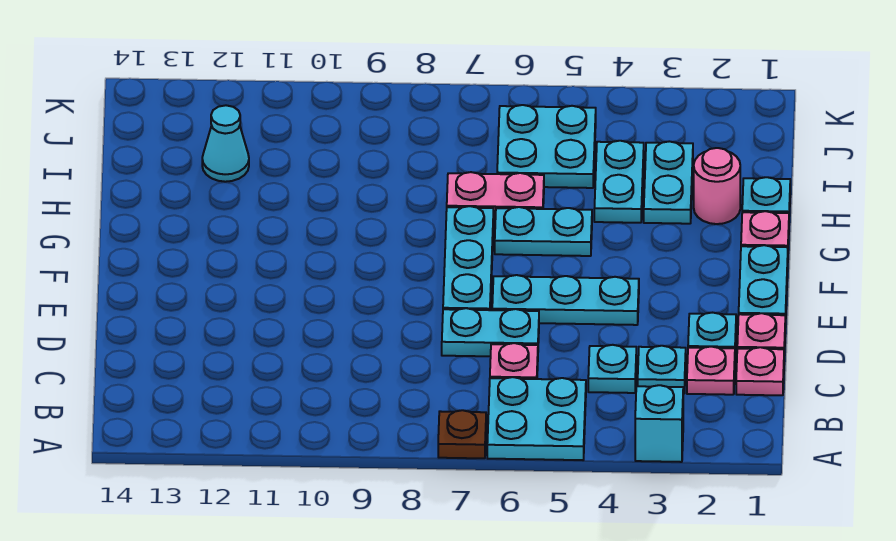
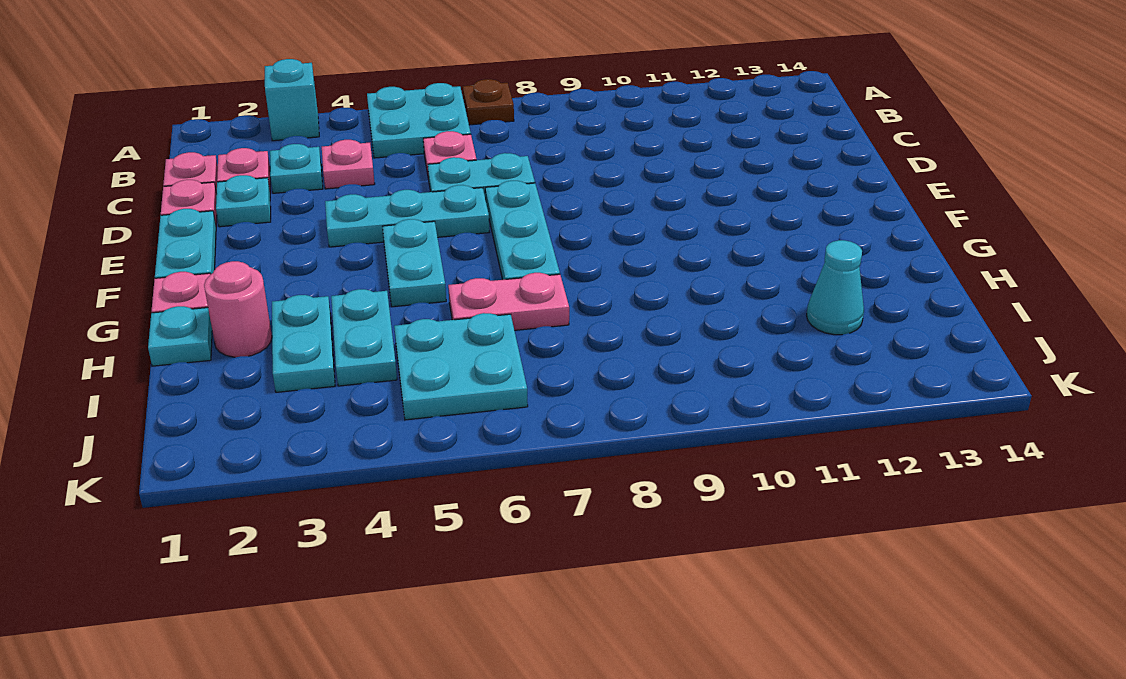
cyan plate C4 level 1 -> pink plate C4 level 1
cyan plate G5:G6 level 1 -> cyan plate F5:G5 level 1

